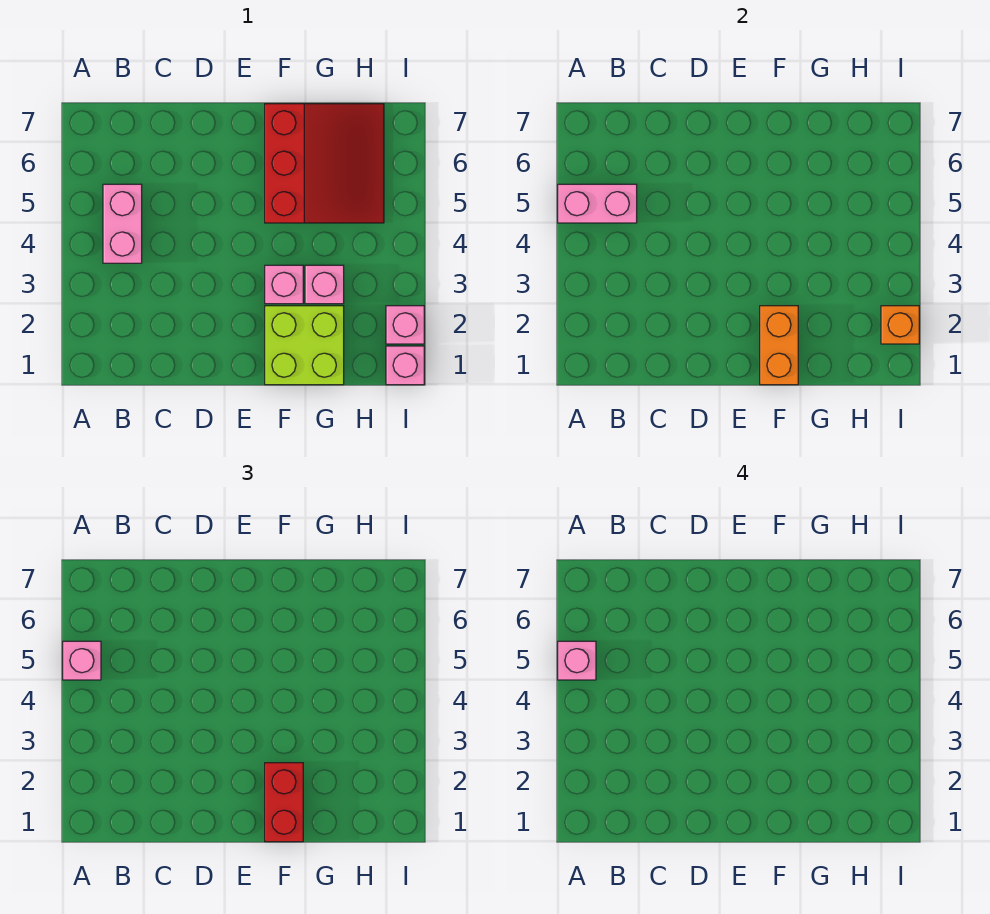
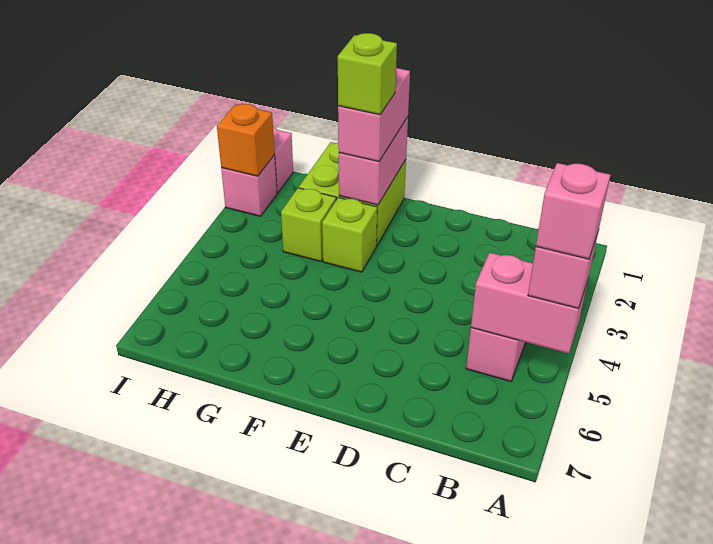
orange brick F1:F2 level 2 -> pink brick F1:F2 level 2
red brick F1:F2 level 3 -> pink brick F1:F2 level 3
none -> lime brick F2 level 4
pink brick F3 level 1 -> lime brick F3 level 1
red slope F5:H7 level 1 top F -> none
pink brick G3 level 1 -> lime brick G3 level 1

